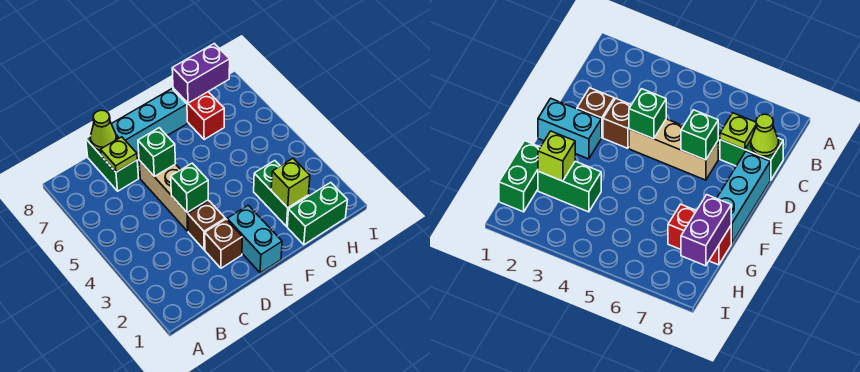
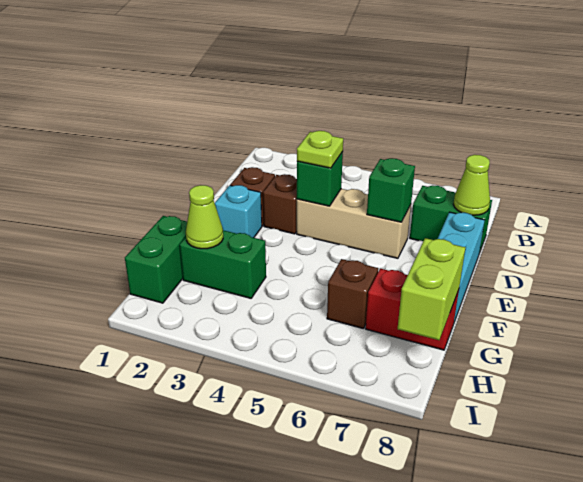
lime plate C7 level 2 -> lime plate D4 level 3
cyan brick E1:E2 level 1 -> cyan brick E2 level 1
lime brick G2 level 2 -> lime cone G2 level 2
none -> brown brick G6 level 1
purple brick G8:H8 level 2 -> lime brick G8:H8 level 2

